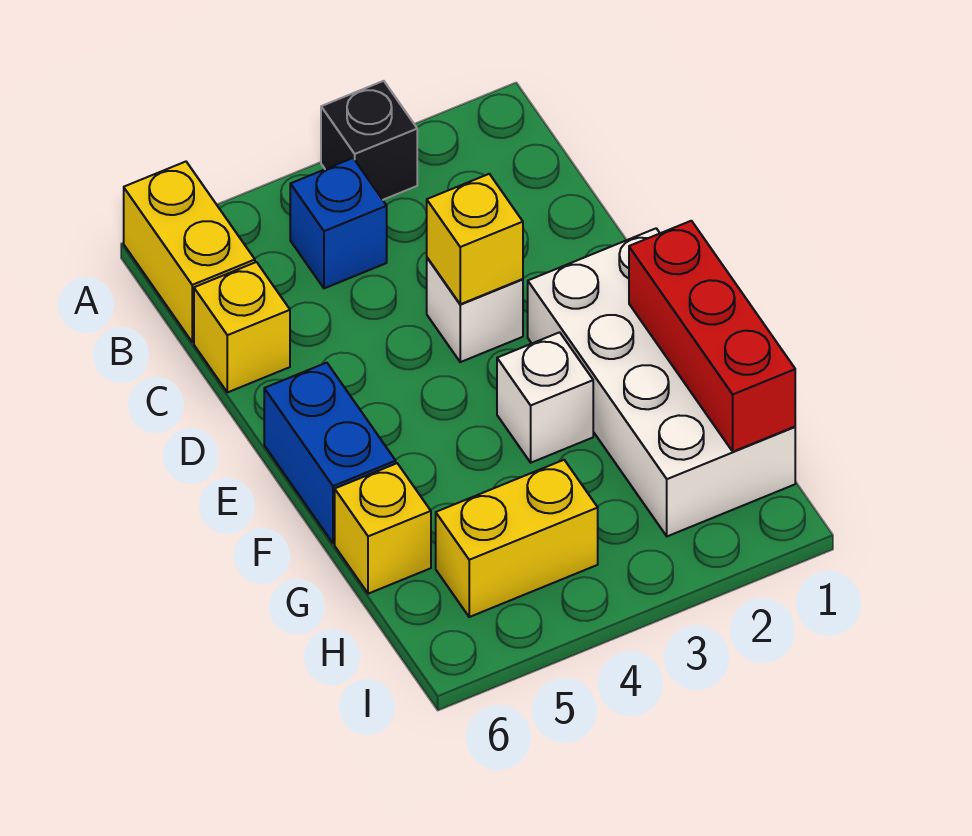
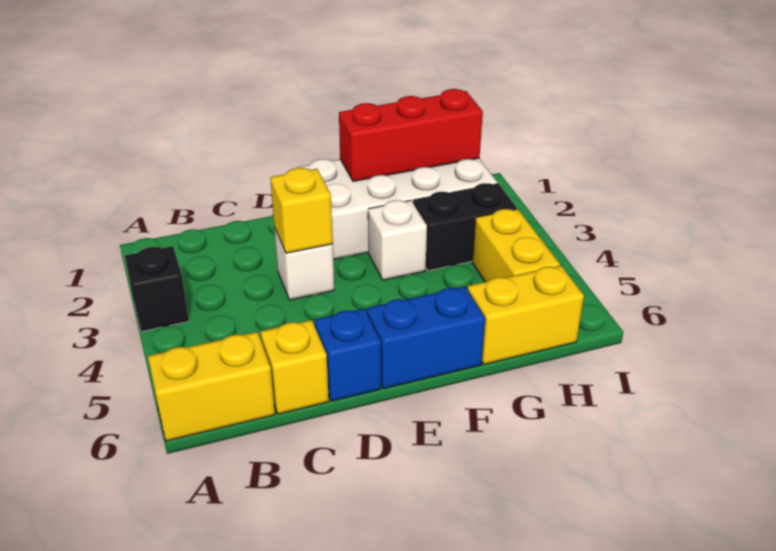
blue brick B4 level 1 -> blue brick D6 level 1
none -> black brick G3:H3 level 1
yellow brick G6 level 1 -> yellow brick G6:H6 level 1

